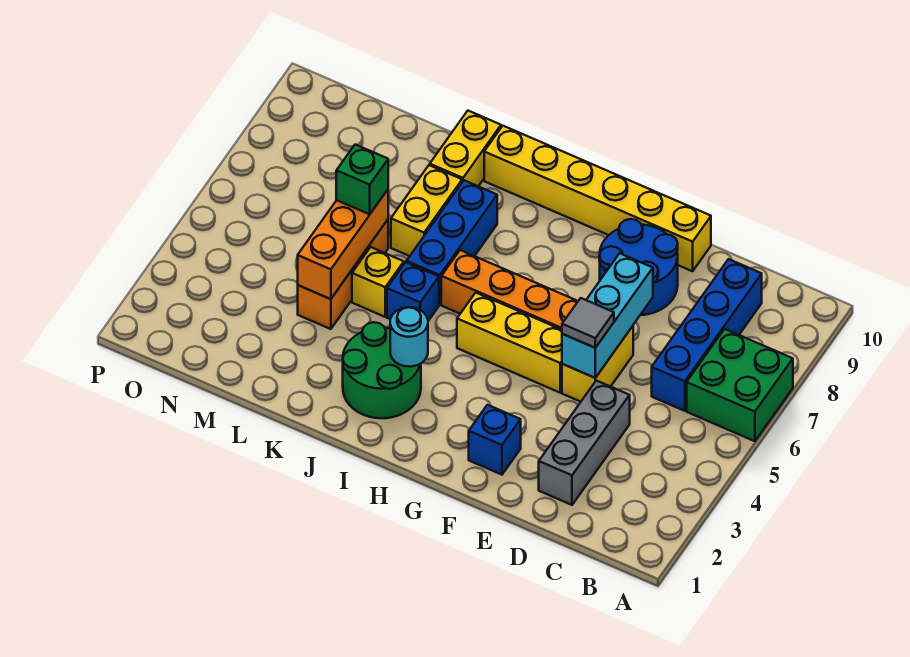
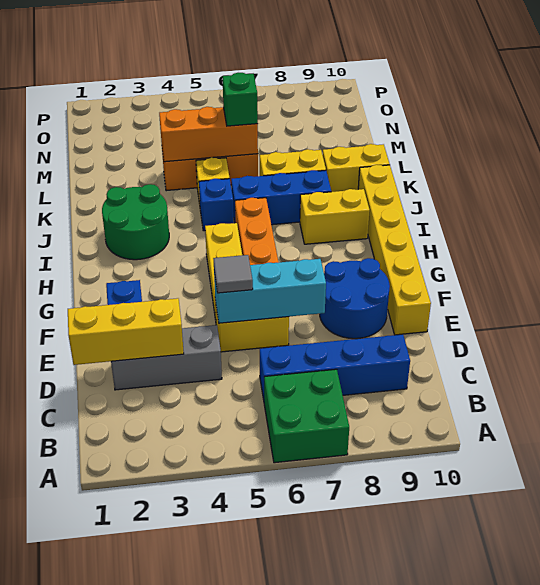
none -> yellow brick D1:D3 level 2
cyan round brick I3 level 2 -> none
none -> yellow brick I8:I9 level 1

